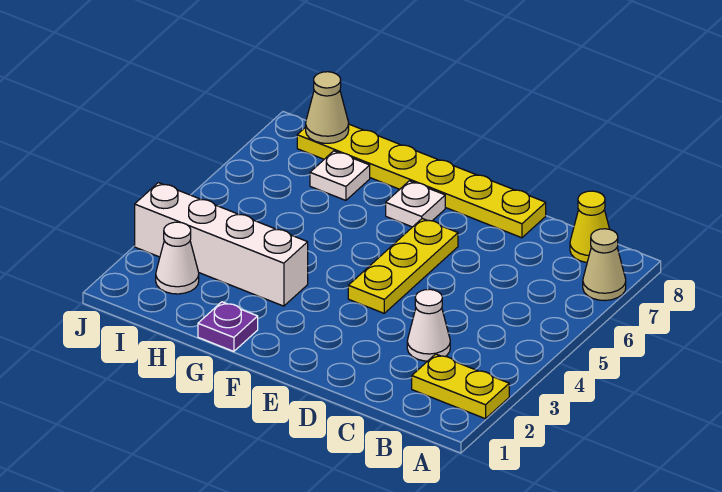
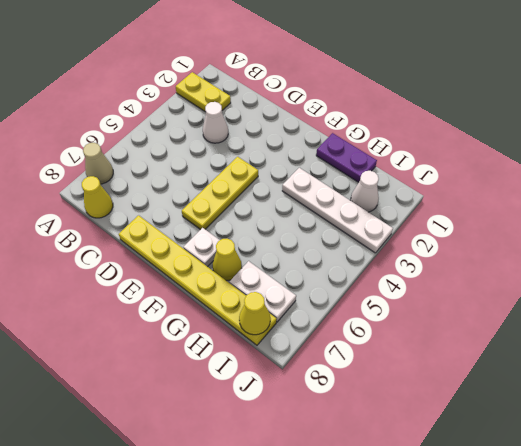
purple plate G1 level 1 -> purple plate G1:H1 level 1
white brick G3:J3 level 1 -> white plate G3:J3 level 1
none -> yellow cone G7 level 1
white plate H7 level 1 -> white plate H7:I7 level 1
tan cone I8 level 2 -> yellow cone I8 level 2

